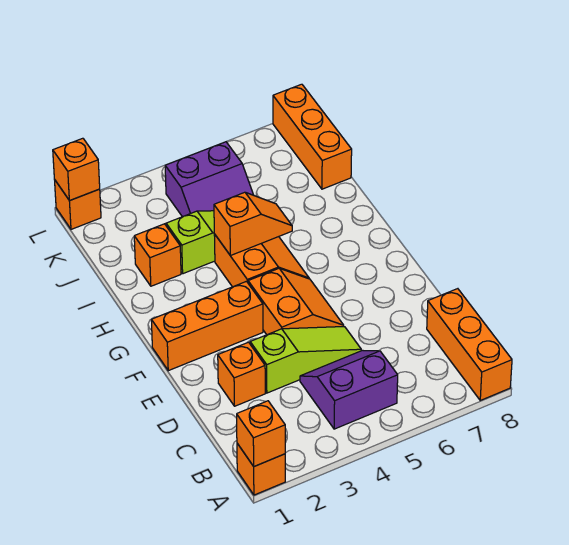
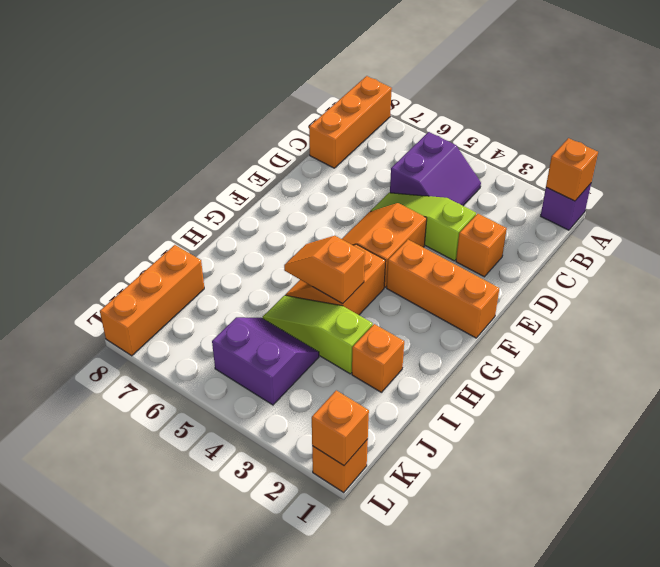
orange brick A1 level 1 -> purple brick A1 level 1
purple slope B4:C5 level 1 top B -> purple slope B4:C5 level 1 top 5

